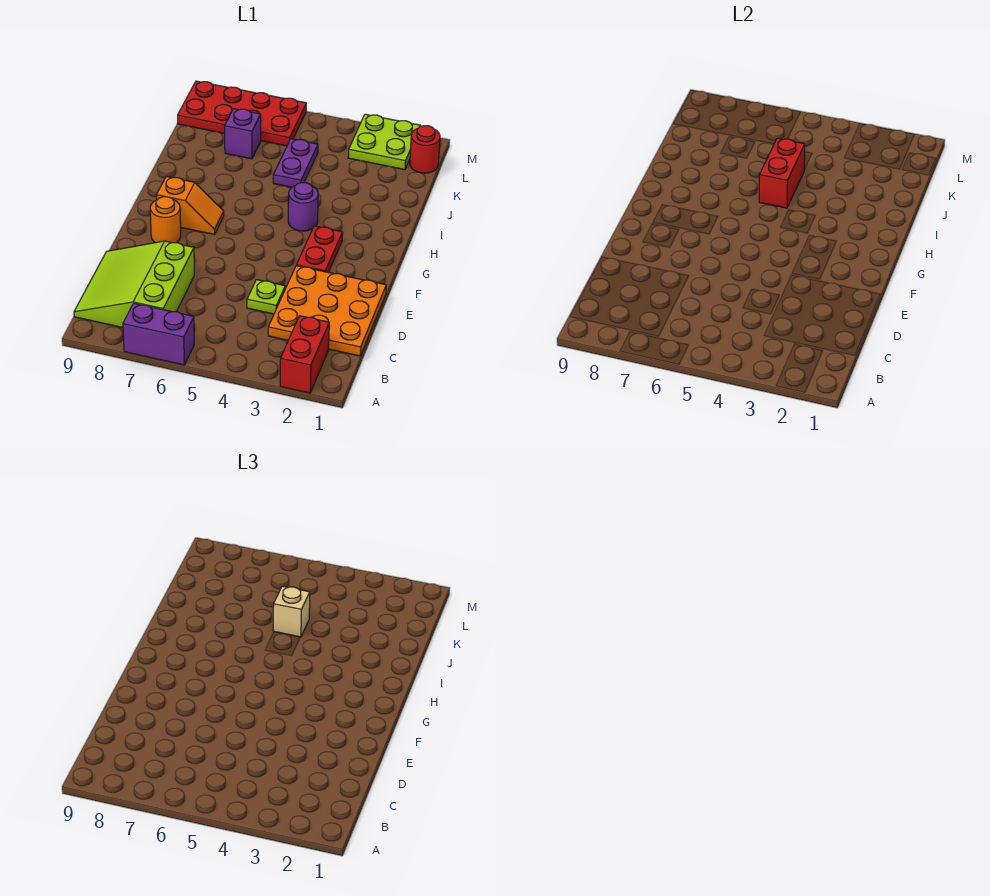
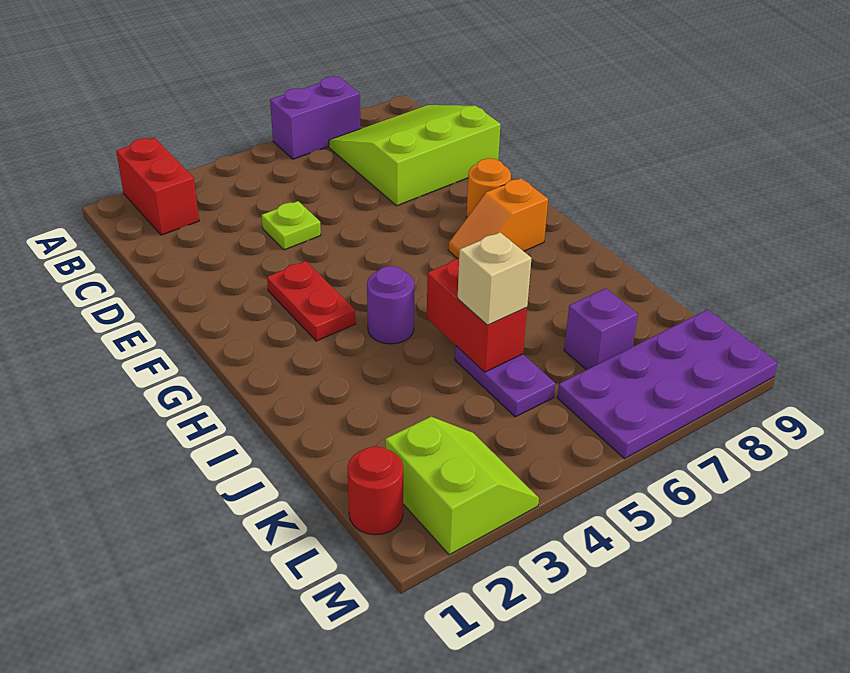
lime slope B7:D9 level 1 top 7 -> lime slope B7:D9 level 1 top D
orange plate C1:E3 level 1 -> none
lime plate L2:M3 level 1 -> lime slope L2:M3 level 1 top 2
red plate L6:M9 level 1 -> purple plate L6:M9 level 1

